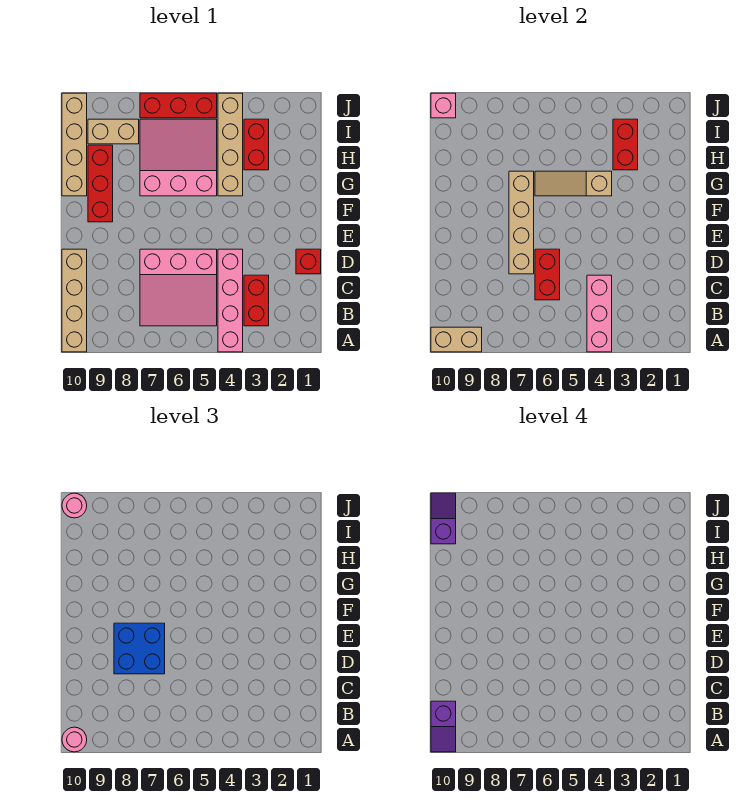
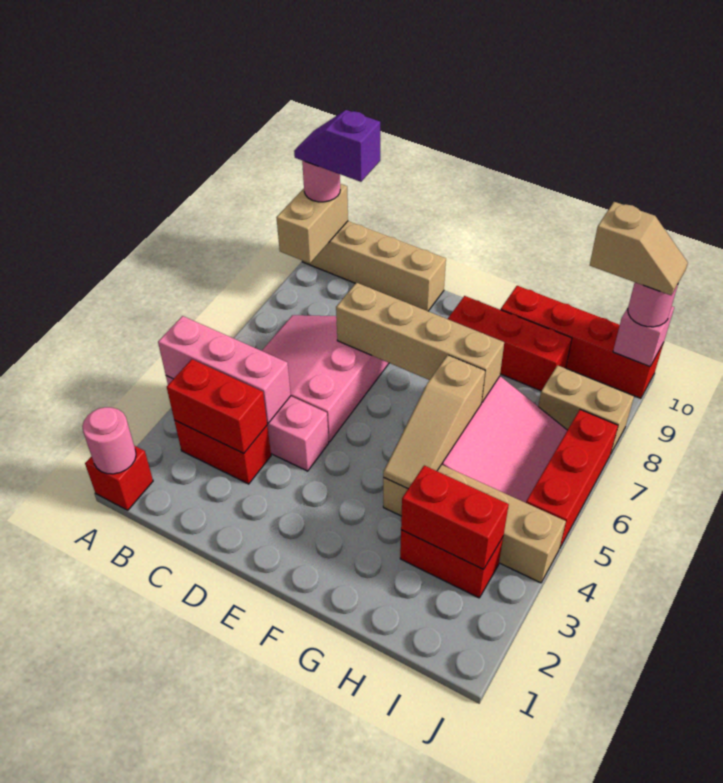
none -> pink round brick A1 level 2
red brick C6:D6 level 2 -> red brick B3:C3 level 2
red brick D1 level 1 -> red brick A1 level 1
blue brick D7:E8 level 3 -> none
tan slope G4:G6 level 2 top 4 -> tan slope G4:G6 level 2 top 6
tan brick G10:J10 level 1 -> red brick G10:J10 level 1
tan brick I8:I9 level 1 -> tan brick I8:J8 level 1
purple slope I10:J10 level 4 top I -> tan slope I10:J10 level 4 top I

